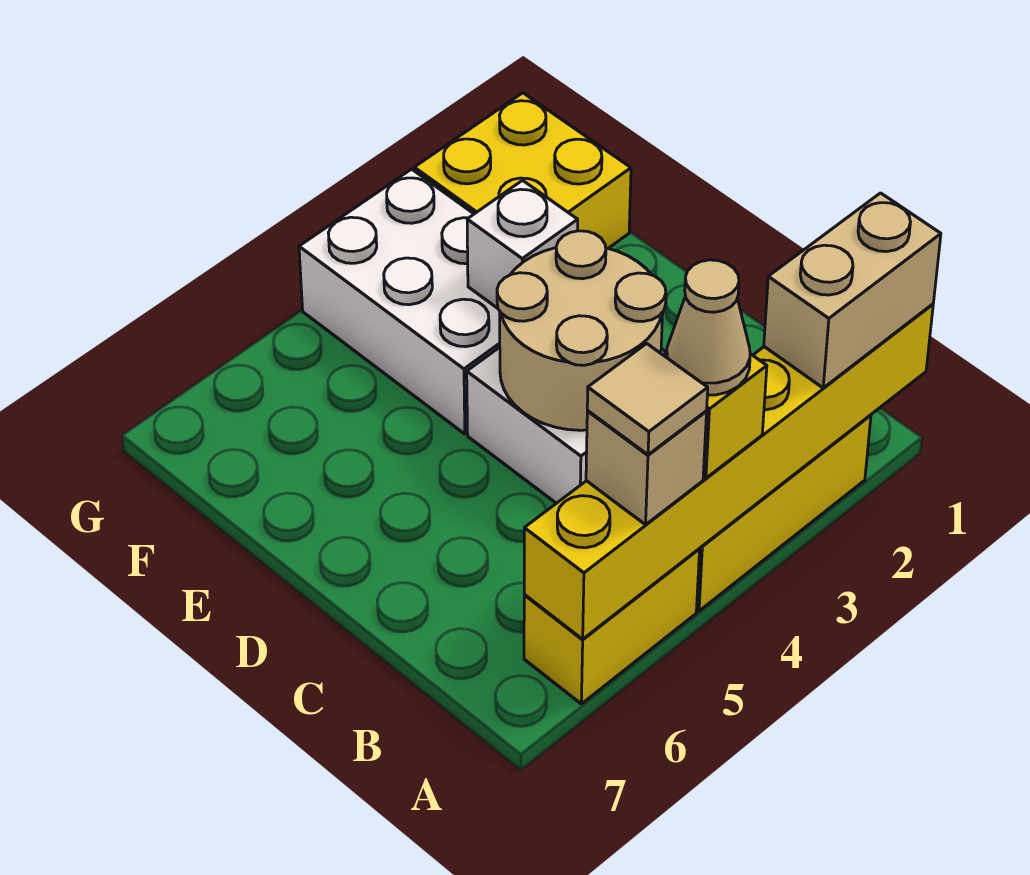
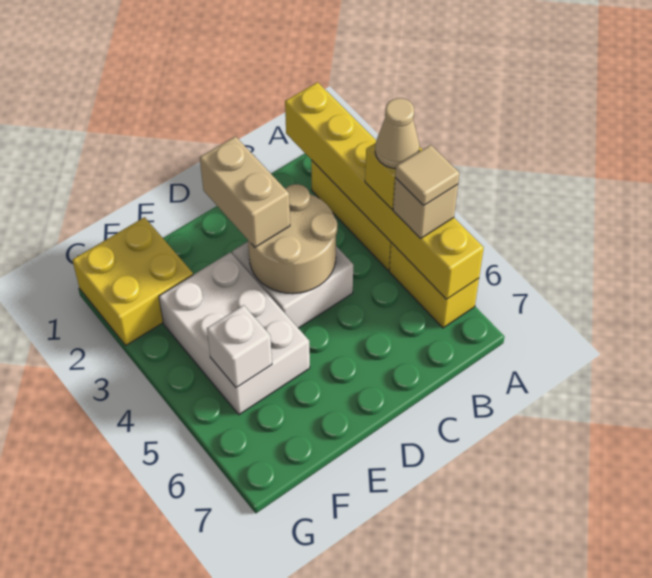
tan brick A1:A2 level 3 -> tan brick D2:D3 level 3
white brick E3:G4 level 1 -> white brick E3:F5 level 1
white brick E3 level 2 -> white brick F5 level 2

